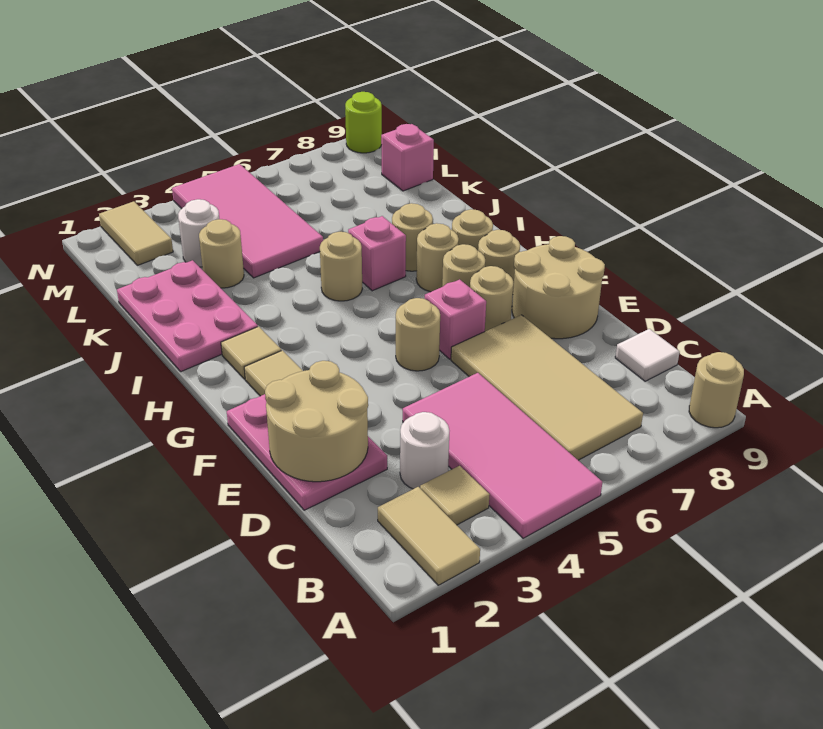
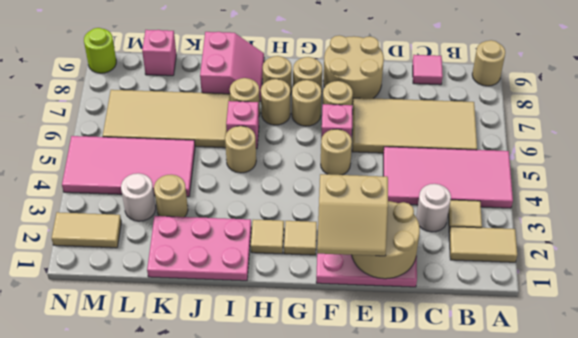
white tile C9 level 1 -> pink tile C9 level 1
none -> tan slope E1:F2 level 3 top 2
none -> pink slope I8:J9 level 1 top J
none -> tan tile J6:M7 level 1

